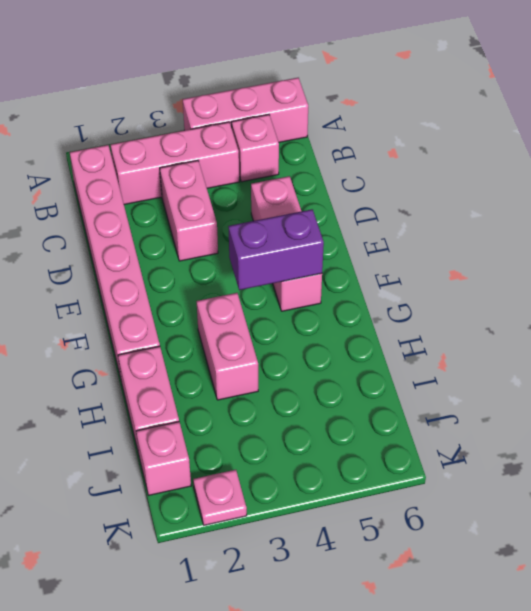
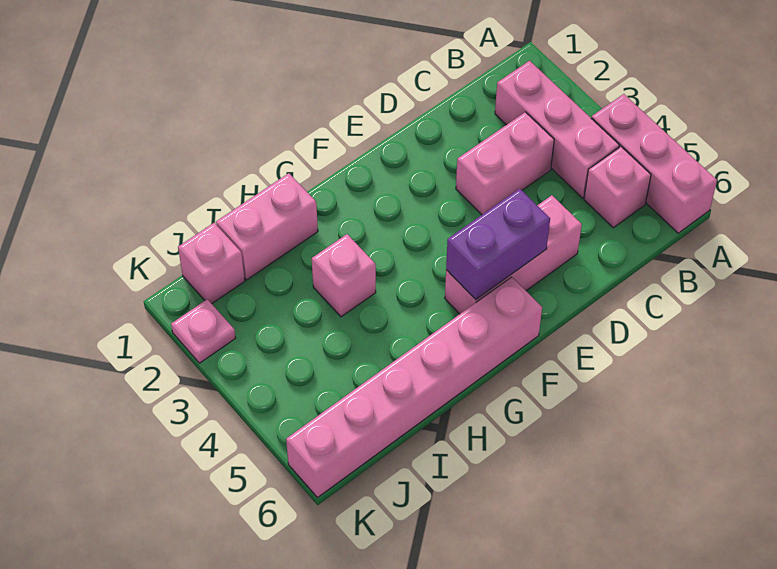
pink brick B1:G1 level 1 -> pink brick F6:K6 level 1
purple brick F4:F5 level 2 -> purple brick E5:F5 level 2
pink brick G3:H3 level 1 -> pink brick H3 level 1

